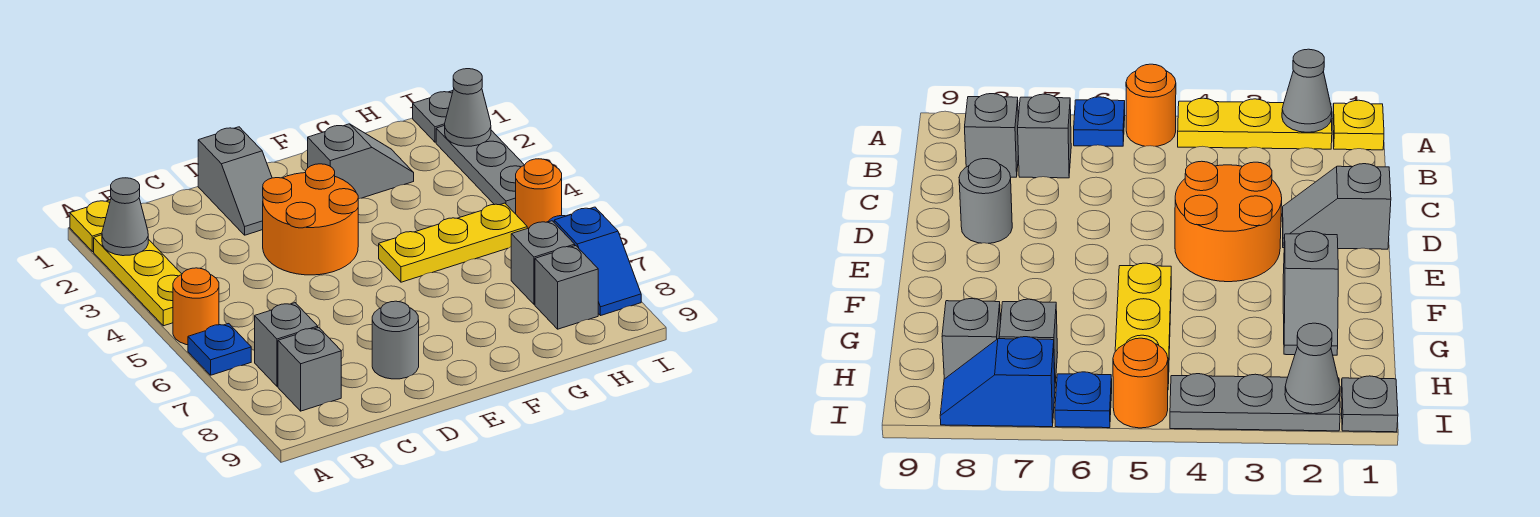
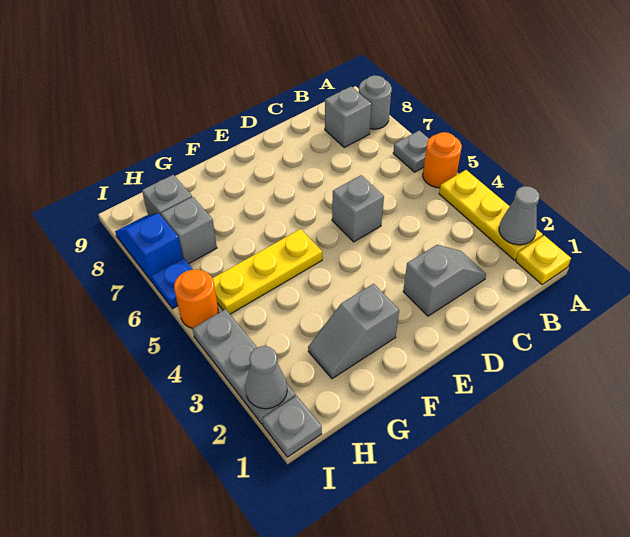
blue plate A6 level 1 -> grey plate A6 level 1
grey brick B7 level 1 -> grey brick D5 level 1
grey slope D1:D2 level 1 top 1 -> grey slope C2:D2 level 1 top D
orange round brick D3:E4 level 1 -> none
grey round brick D8 level 1 -> grey round brick A8 level 1

